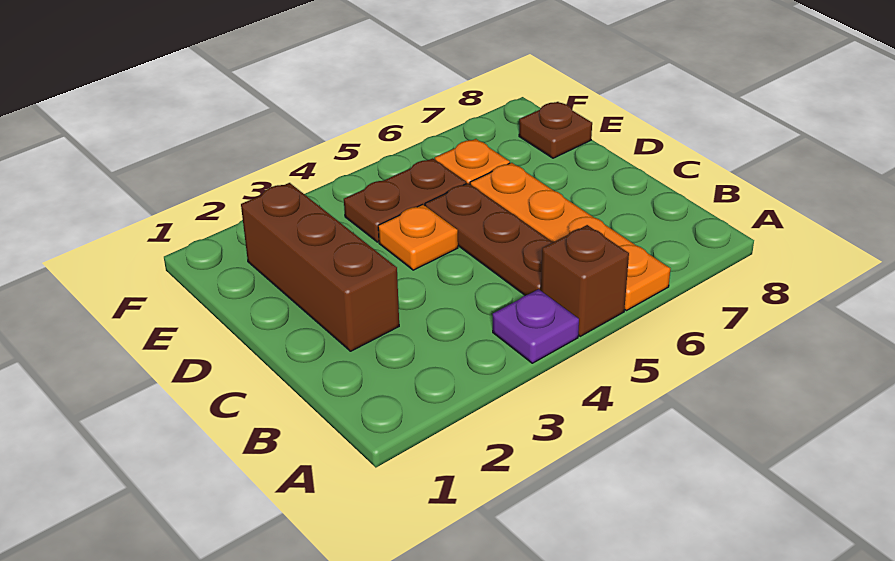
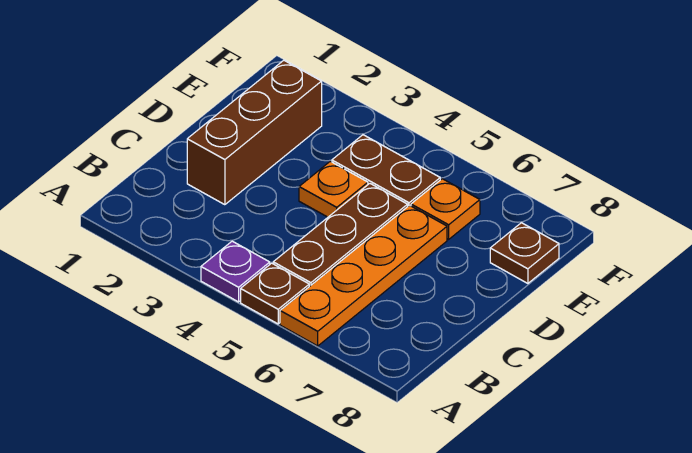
brown brick A5 level 1 -> brown plate A5 level 1

